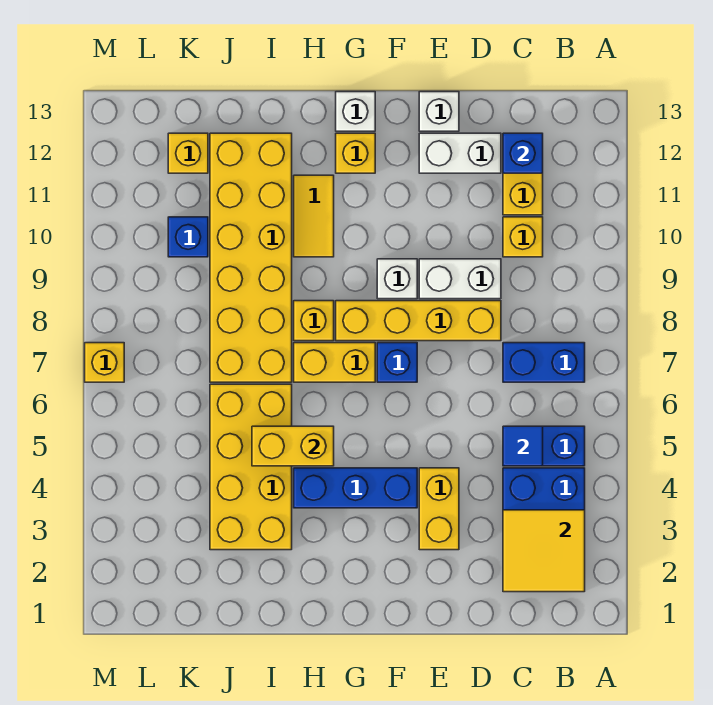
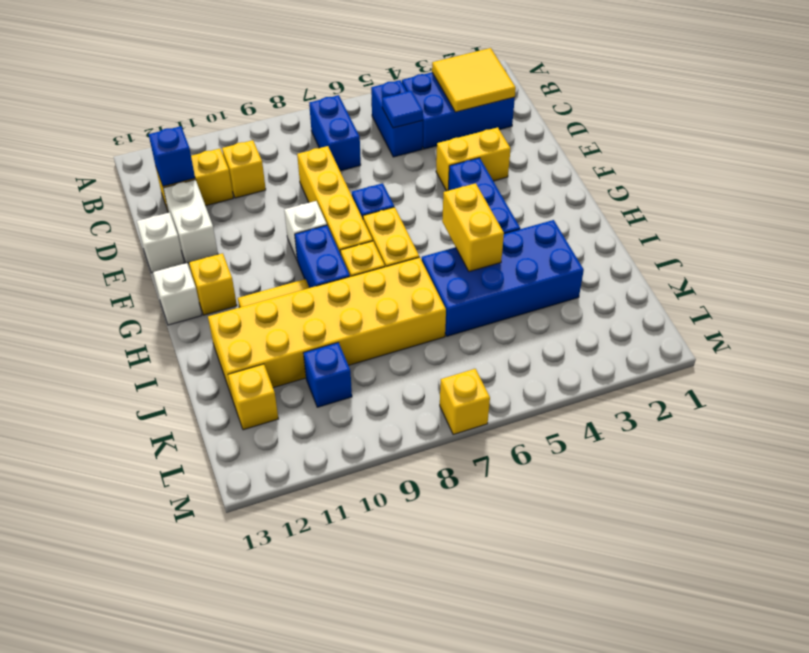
white brick D9:E9 level 1 -> none
none -> blue brick G9:H9 level 1
yellow brick I3:J6 level 1 -> blue brick I3:J6 level 1

